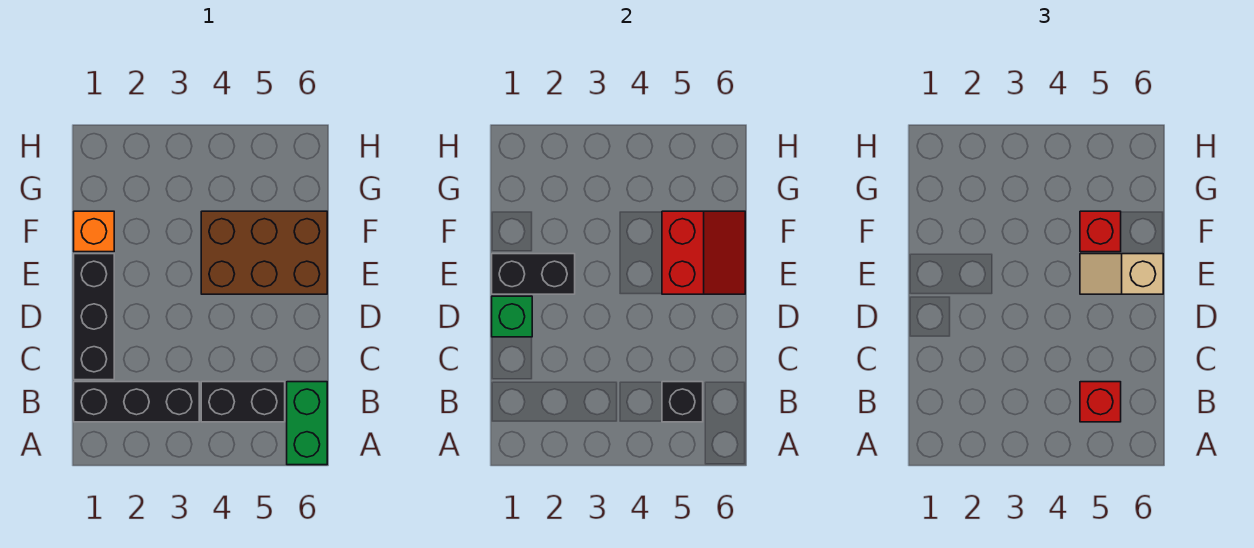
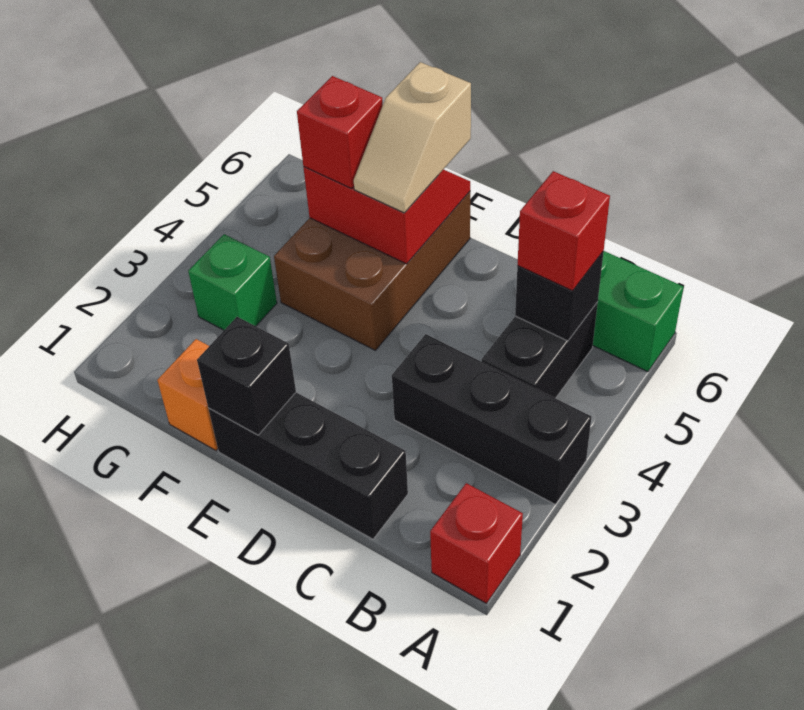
none -> red brick A1 level 1
black brick B1:B3 level 1 -> black brick A3:C3 level 1
green brick D1 level 2 -> green brick G3 level 1
black brick E1:E2 level 2 -> black brick E1 level 2

